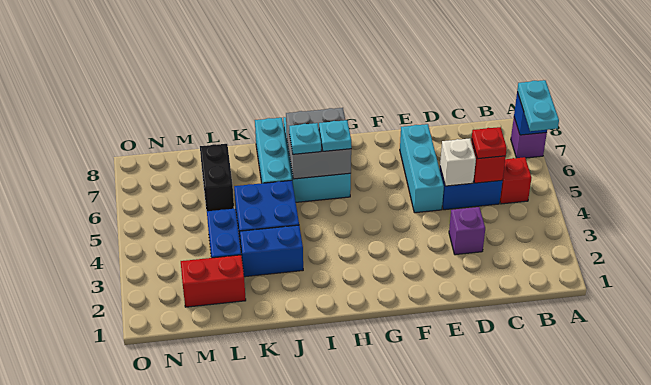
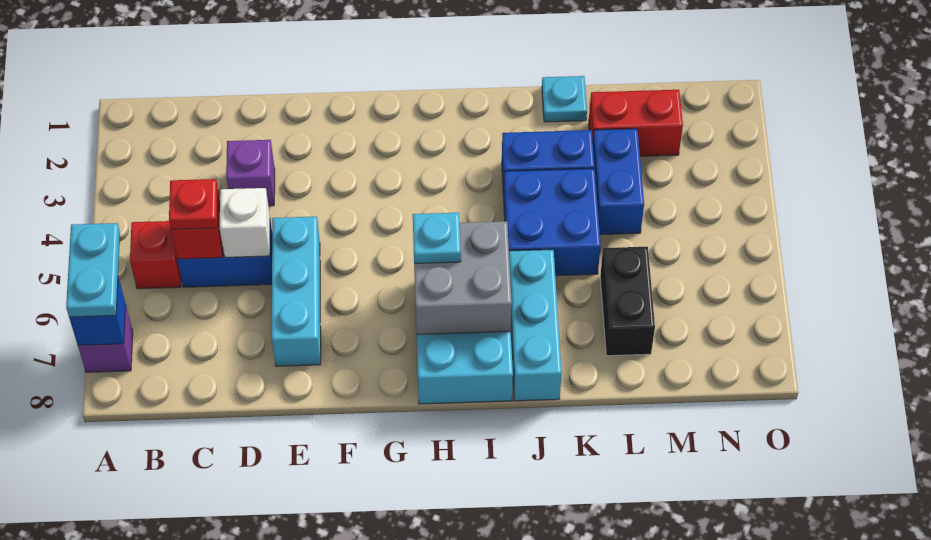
cyan plate I6 level 3 -> cyan plate K1 level 1

